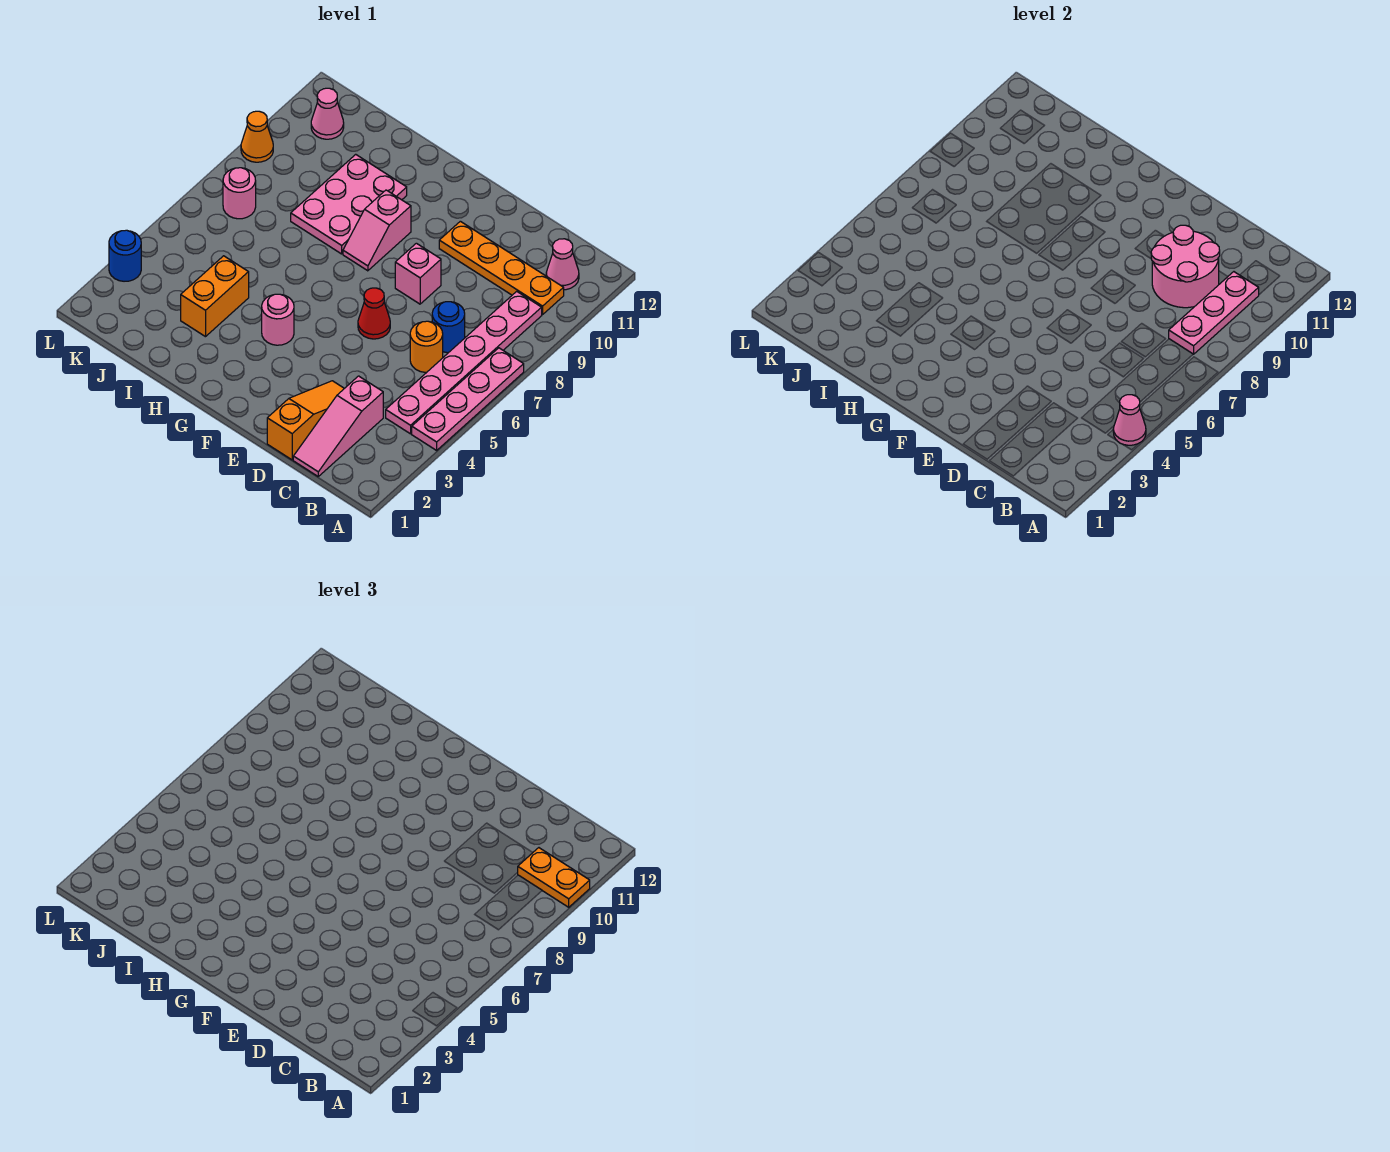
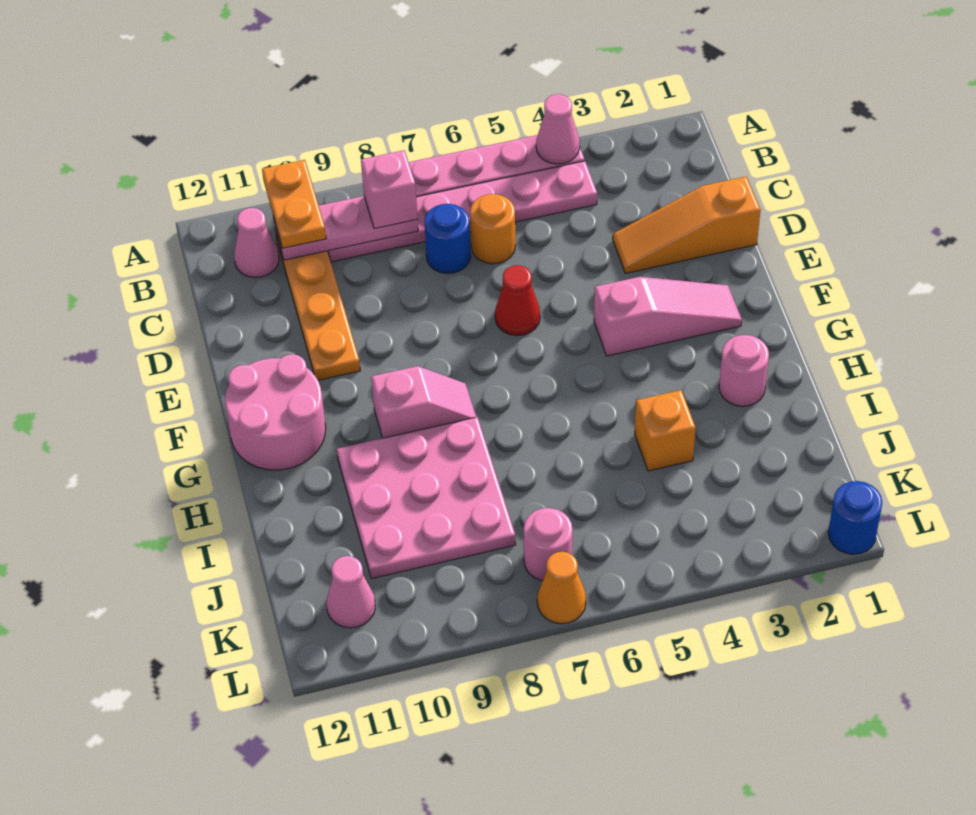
pink slope C1:C3 level 1 top 3 -> pink slope F2:F4 level 1 top 4
pink round brick C9:D10 level 2 -> pink round brick F11:G12 level 1
pink brick E8 level 1 -> pink brick B8 level 3
pink round brick G4 level 1 -> pink round brick H2 level 1
pink plate H8:I10 level 1 -> pink plate H8:J10 level 1
orange brick I3:I4 level 1 -> orange brick I4 level 1
blue round brick L3 level 1 -> blue round brick L1 level 1
orange cone L9 level 1 -> orange cone L7 level 1

